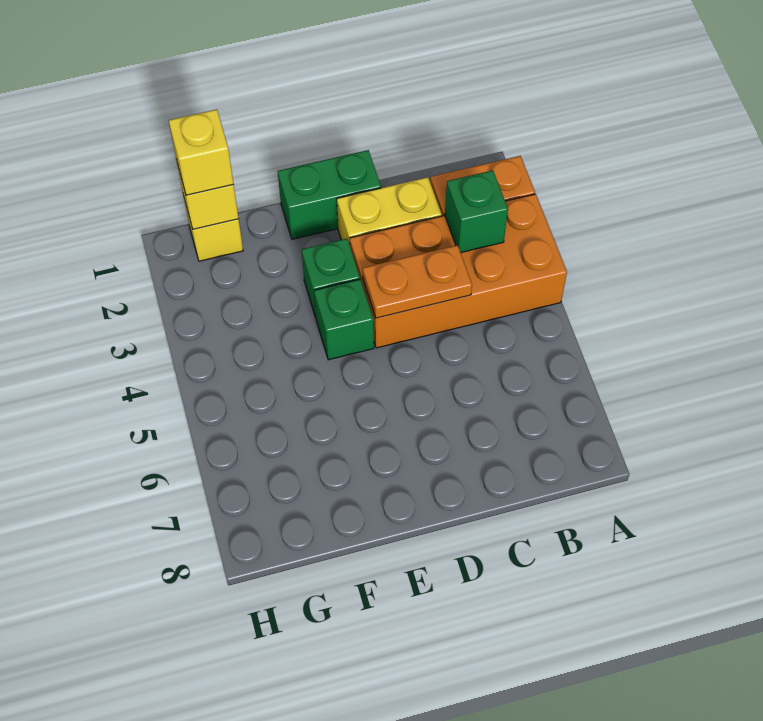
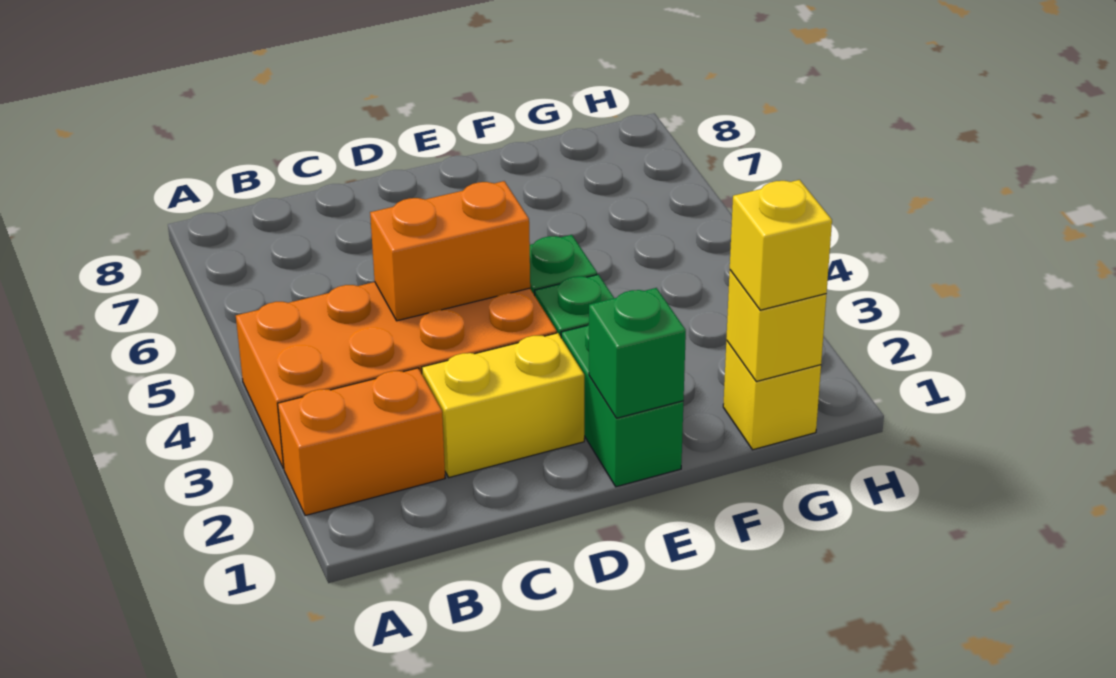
green brick B3 level 2 -> green brick E1 level 2
orange plate C4:D4 level 2 -> orange brick C4:D4 level 2
green brick D1:E1 level 1 -> green brick E1:E2 level 1

